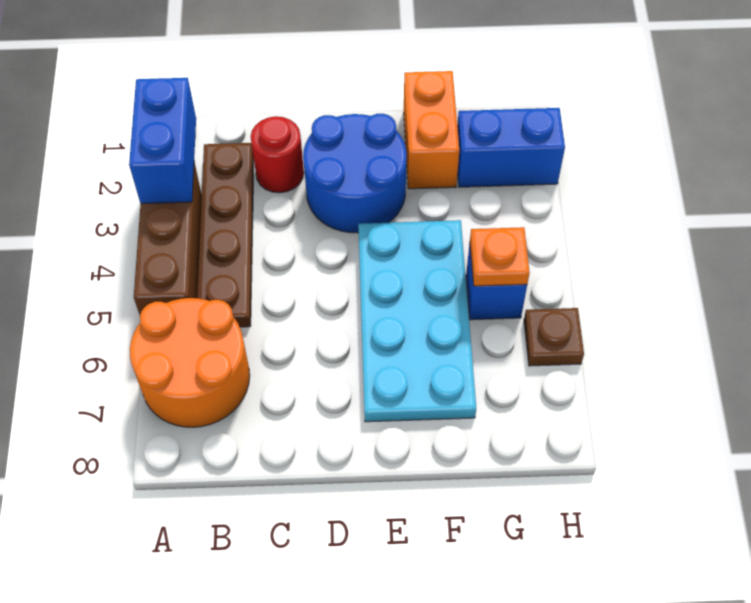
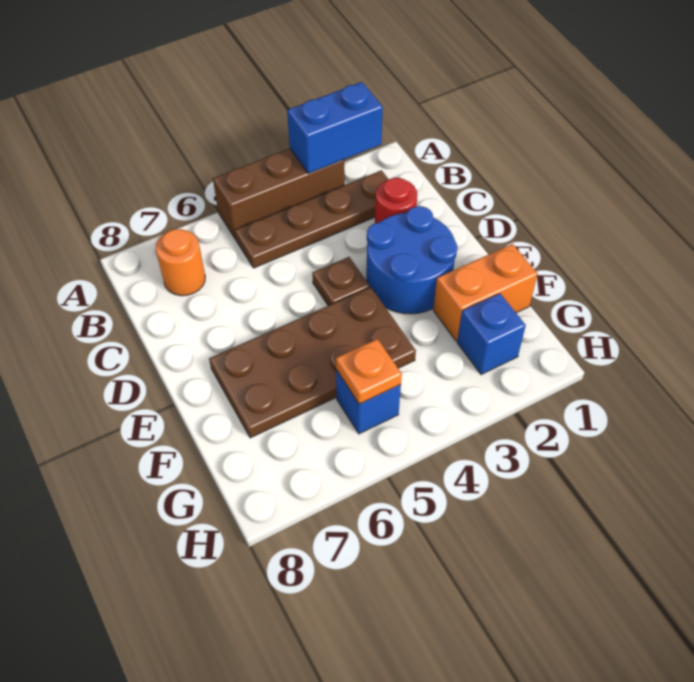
orange round brick A6:B7 level 1 -> orange round brick B7 level 1
cyan plate E4:F7 level 1 -> brown plate E4:F7 level 1
blue brick G2:H2 level 1 -> blue brick G2 level 1
brown plate H6 level 1 -> brown plate D4 level 1

